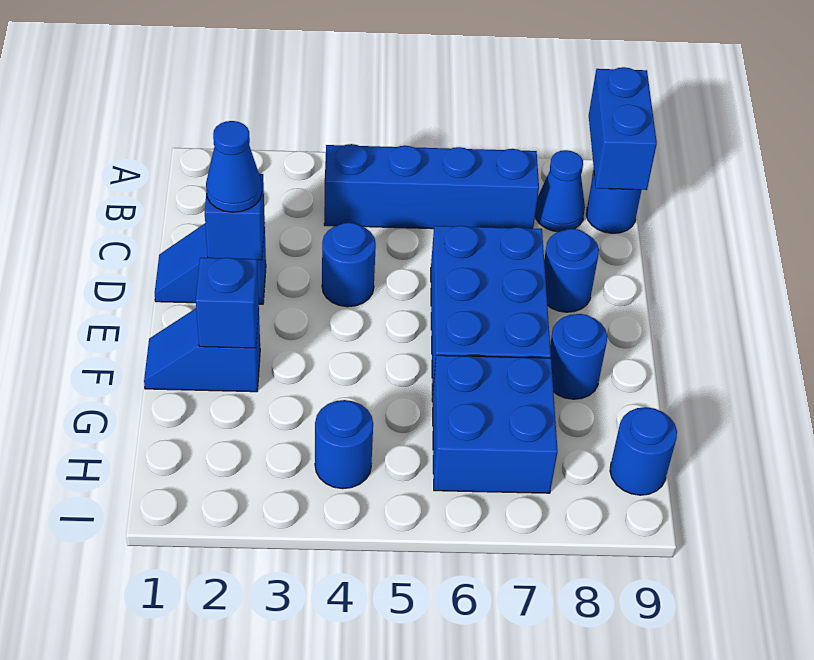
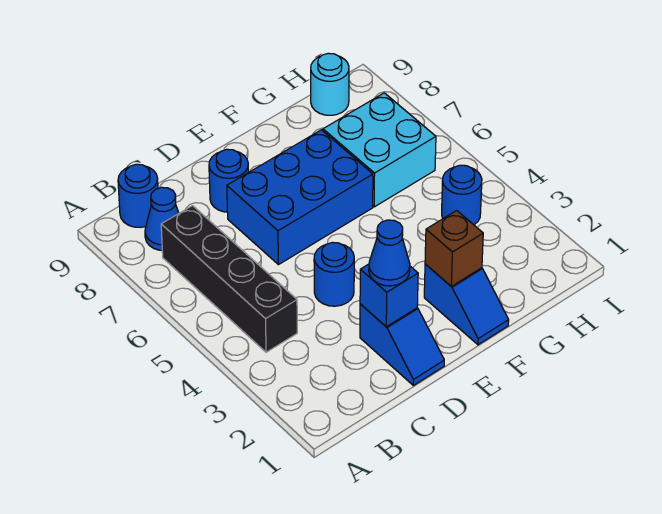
blue brick A9:B9 level 2 -> none
blue brick B4:B7 level 1 -> black brick B4:B7 level 1
blue brick F2 level 2 -> brown brick F2 level 2
blue round brick F8 level 1 -> none
blue brick G6:H7 level 1 -> cyan brick G6:H7 level 1
blue round brick H9 level 1 -> cyan round brick H9 level 1

